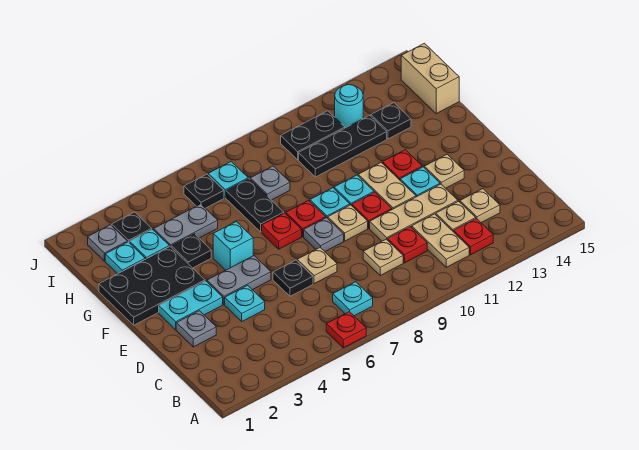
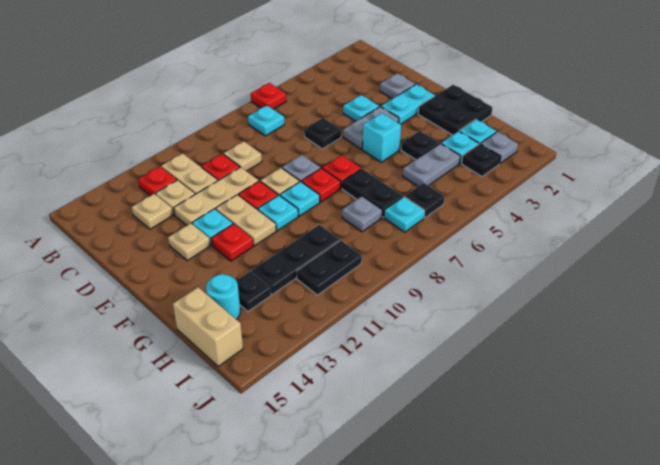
tan plate D7 level 1 -> none
black plate F1:G3 level 1 -> black plate F1:G2 level 1
cyan round brick I12 level 1 -> cyan round brick H14 level 1

